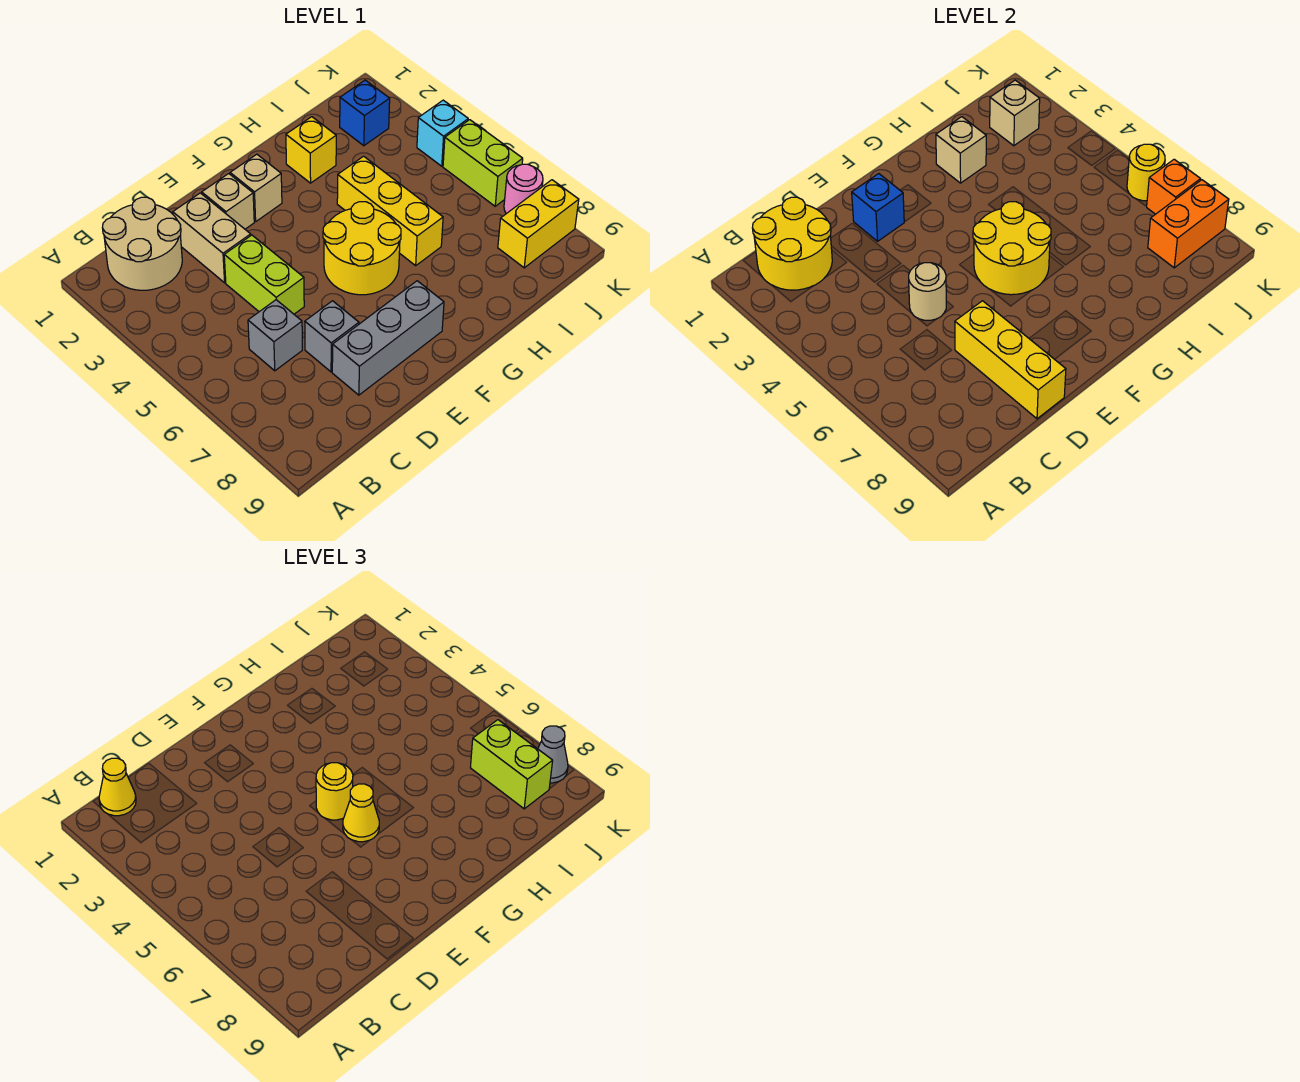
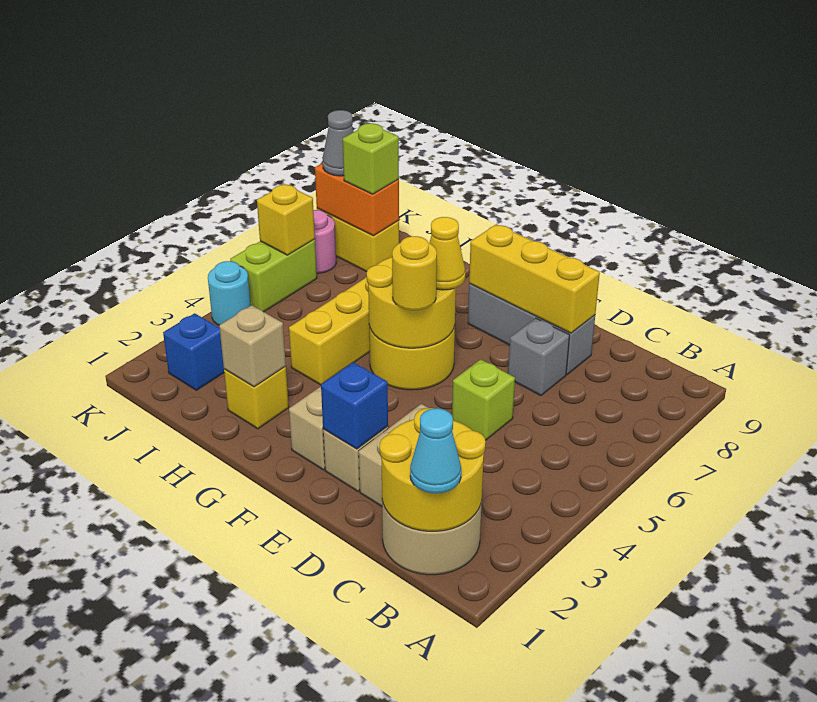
yellow cone B1 level 3 -> cyan cone B1 level 3
grey brick C6 level 1 -> none
lime brick D4:D5 level 1 -> lime brick D5 level 1
tan round brick D5 level 2 -> none
yellow brick D7:D9 level 2 -> yellow brick D8:F8 level 2
tan brick J2 level 2 -> none
lime brick J7:J8 level 3 -> lime brick J8 level 3
cyan brick K4 level 1 -> cyan round brick K4 level 1
yellow round brick K6 level 2 -> yellow brick K6 level 2
orange brick K7 level 2 -> none

